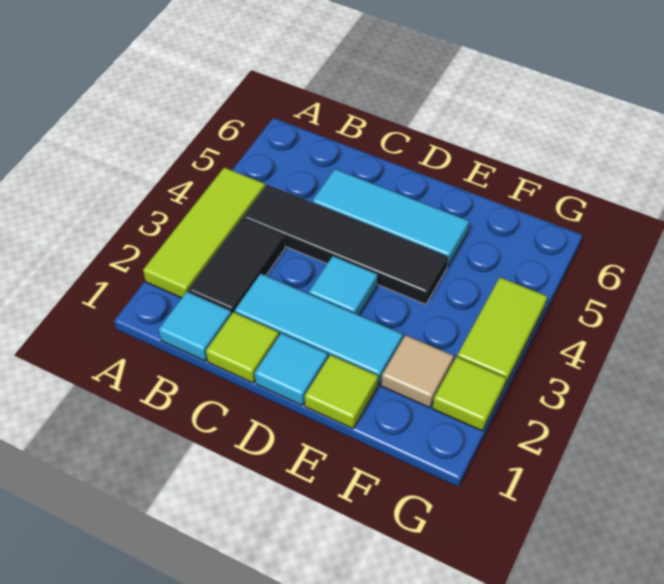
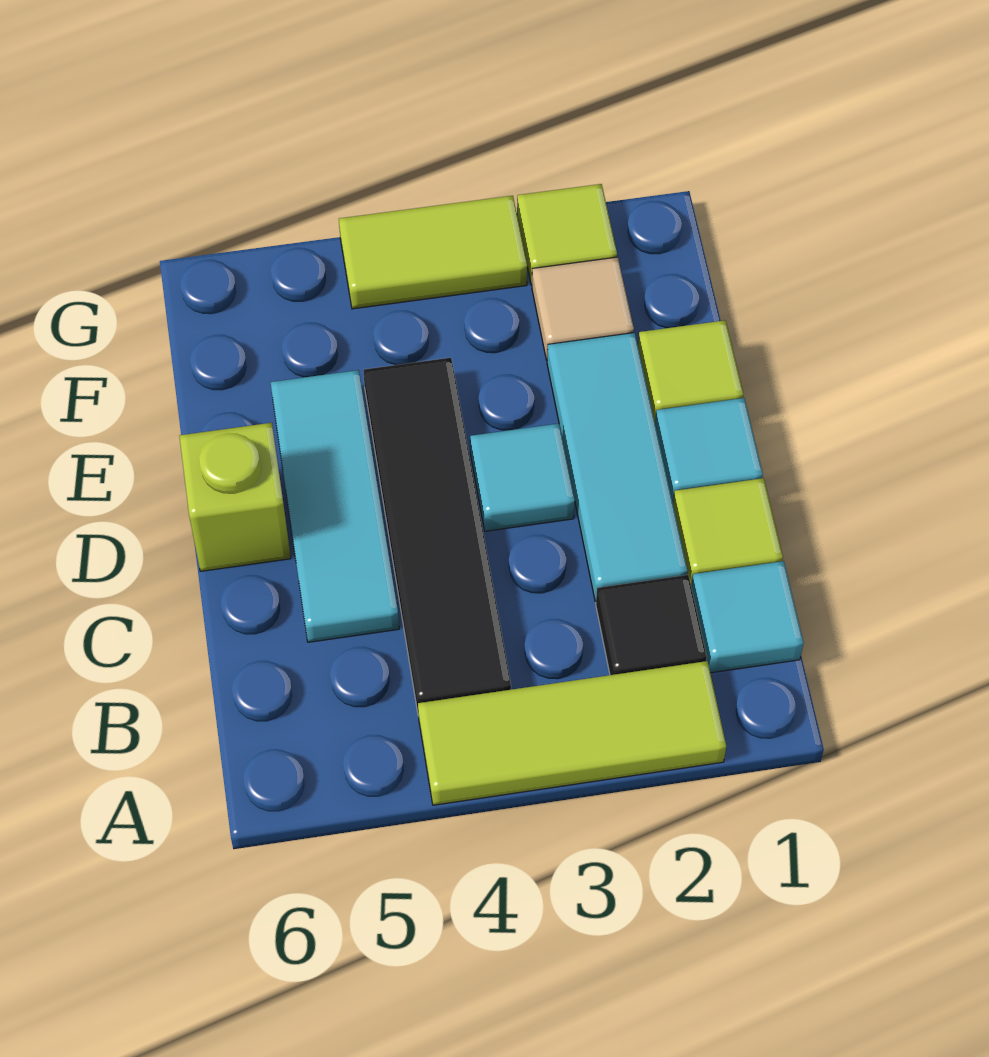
black tile B2:B3 level 1 -> black tile B2 level 1
none -> lime brick D6 level 1

